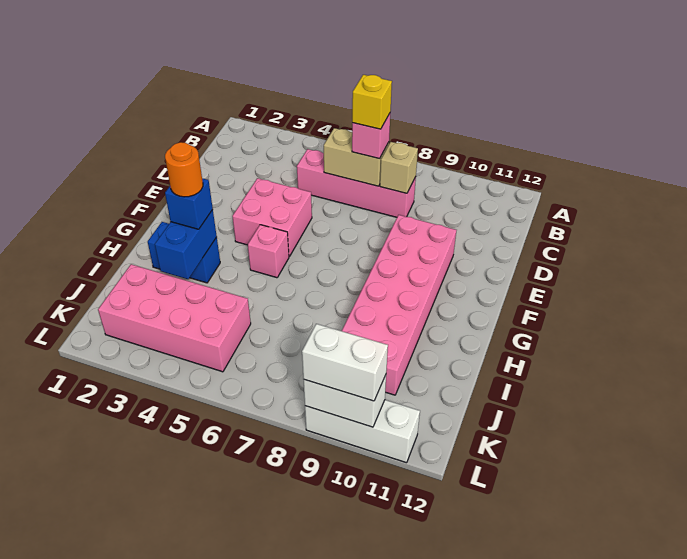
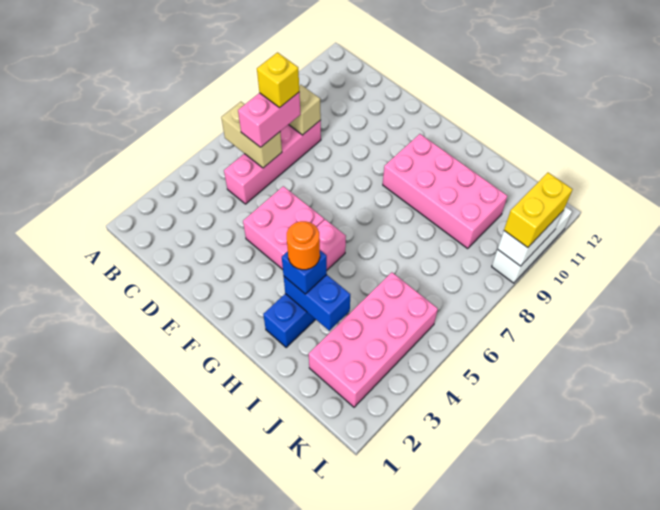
tan brick C6:C7 level 2 -> tan brick B6:C6 level 2
pink brick C7 level 3 -> pink brick C6:C7 level 3
pink brick E9:J10 level 1 -> pink brick G9:J10 level 1
white brick L9:L10 level 3 -> yellow brick L9:L10 level 3

